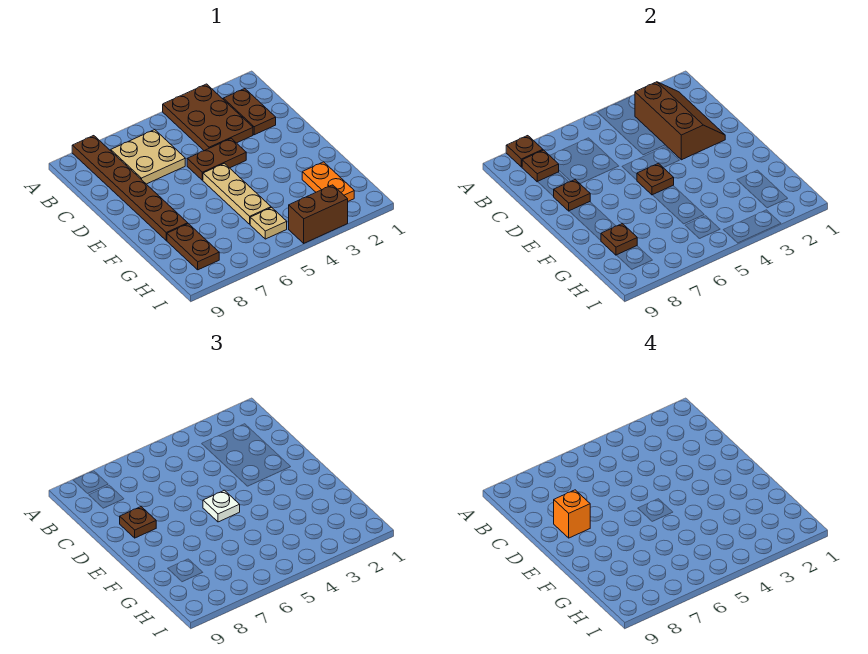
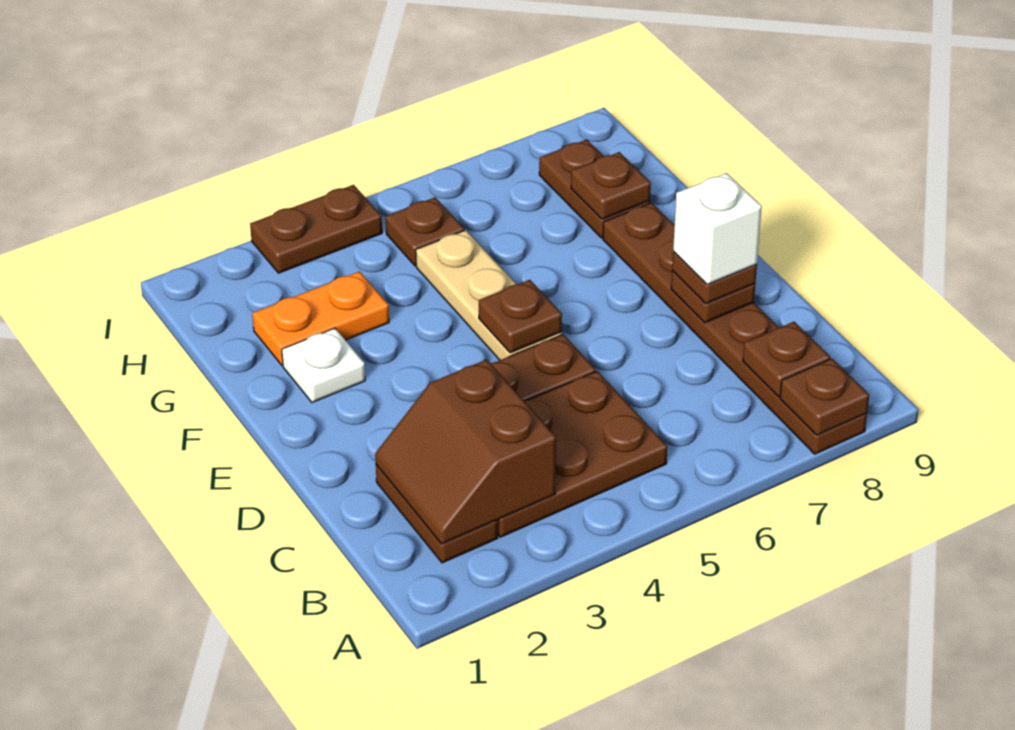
brown plate A3:C4 level 1 -> brown plate B3:C5 level 1
brown slope B2:D3 level 2 top 3 -> brown slope B2:C3 level 2 top 3
tan plate B6:C7 level 1 -> none
orange brick D8 level 4 -> white brick D8 level 4
white plate E5 level 3 -> white plate F2 level 1
orange plate G2:H2 level 1 -> orange plate G2:G3 level 1
tan plate H5 level 1 -> brown plate H5 level 1
brown brick I3:I4 level 1 -> brown plate I3:I4 level 1

